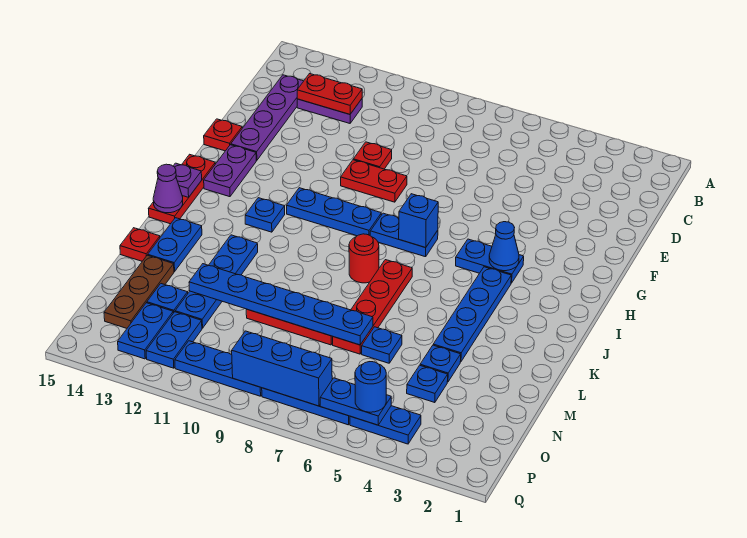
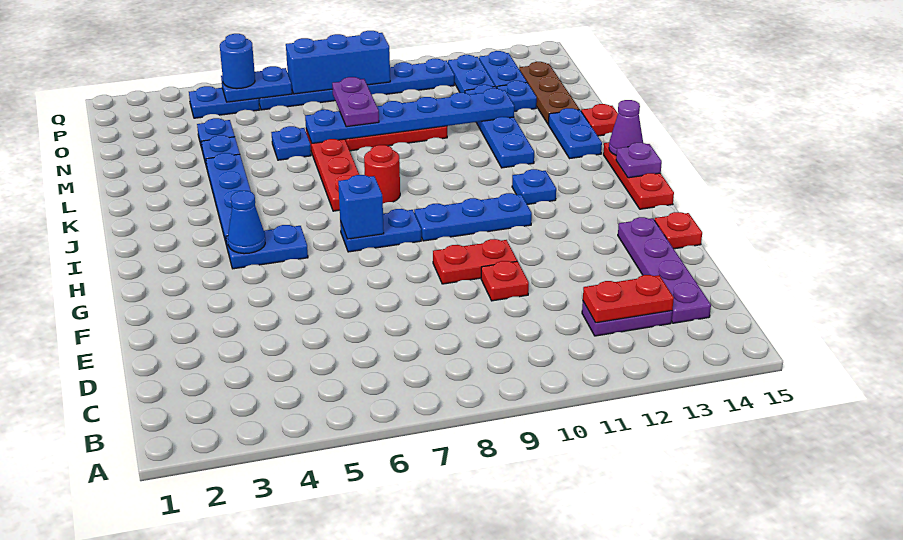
purple plate G14:H14 level 1 -> purple plate M8:N8 level 3

